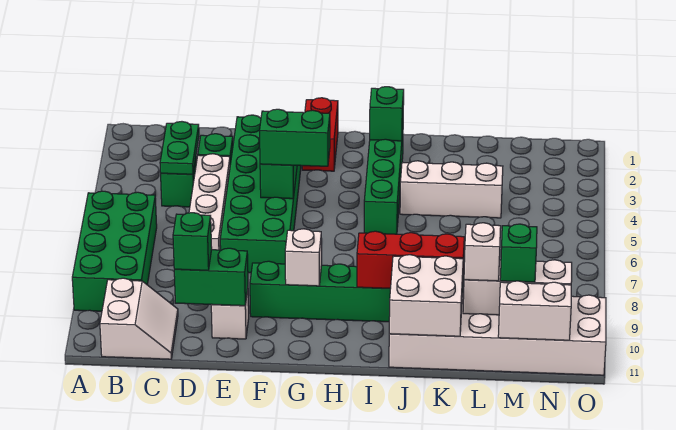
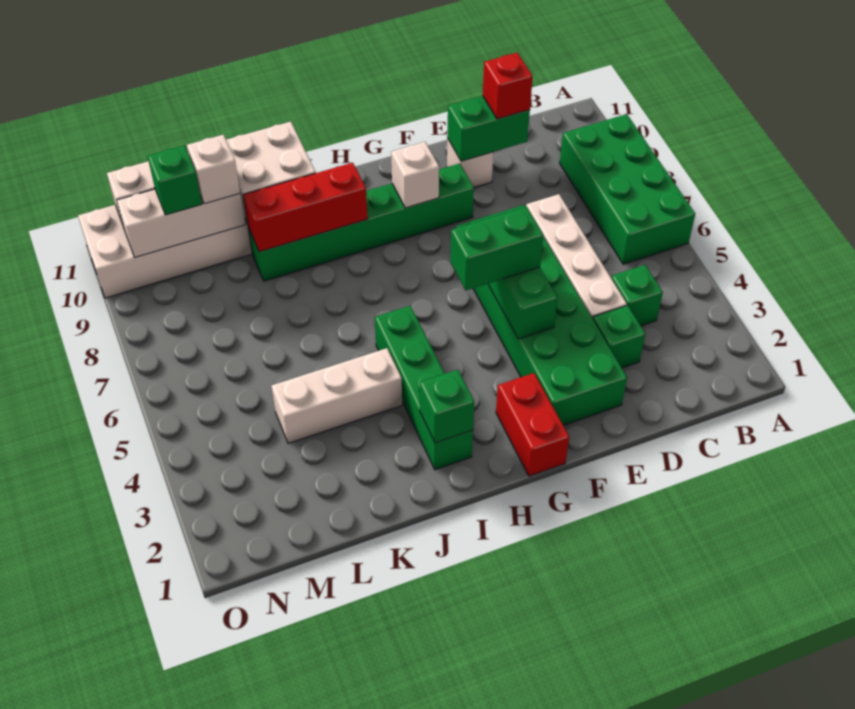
white slope B10:C11 level 1 top B -> none
green plate C3:C4 level 2 -> none
green brick D10 level 3 -> red brick D10 level 3

